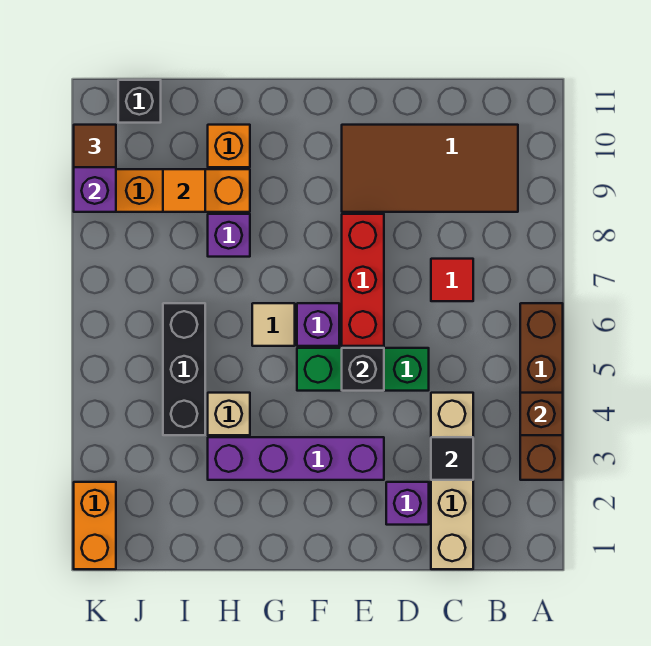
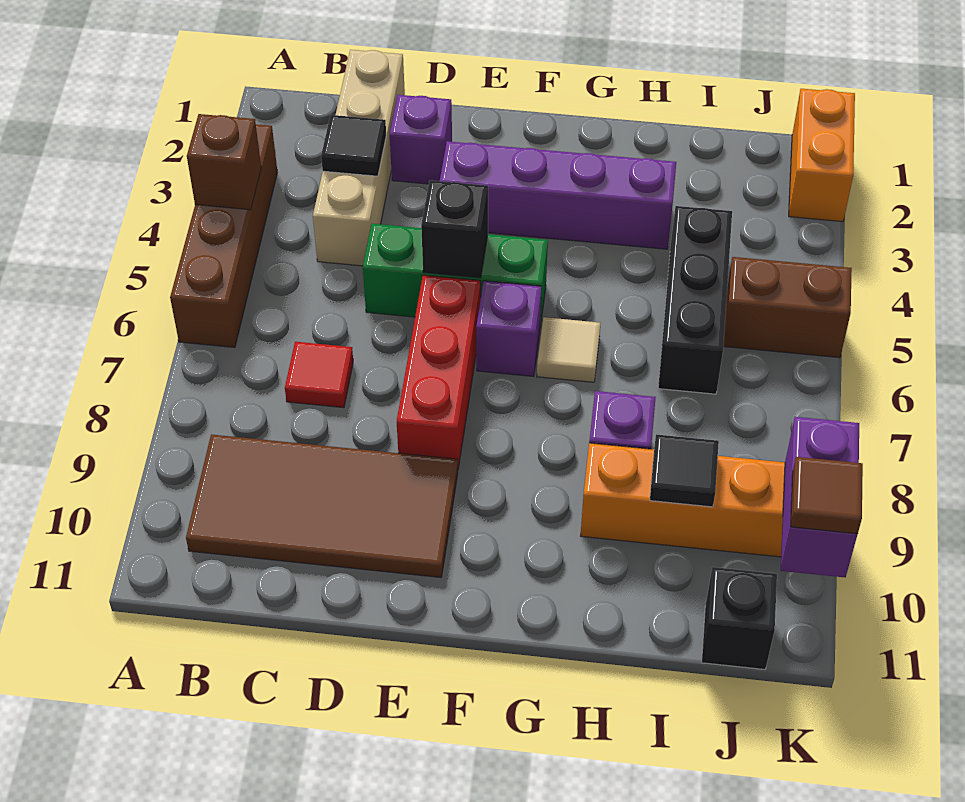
tan brick H4 level 1 -> none
orange brick H10 level 1 -> none
orange tile I9 level 2 -> black tile I9 level 2
none -> brown brick J5:K5 level 1

